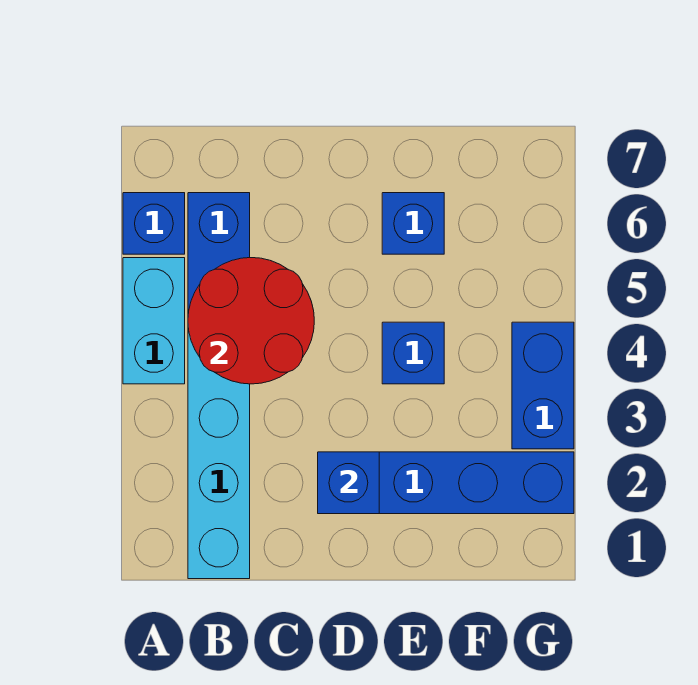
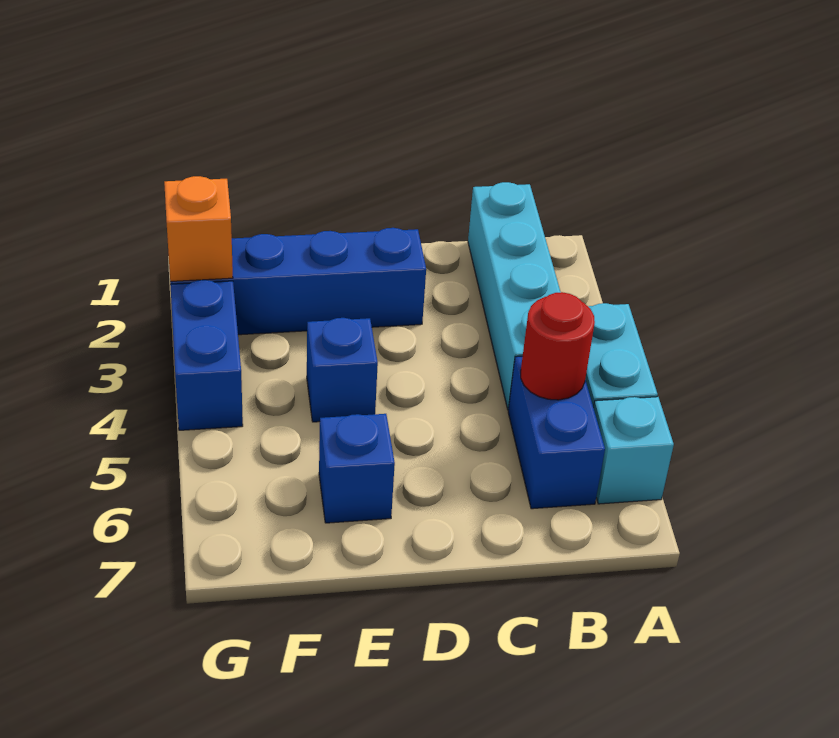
blue brick A6 level 1 -> cyan brick A6 level 1
red round brick B4:C5 level 2 -> red round brick B5 level 2
blue brick D2 level 2 -> none
none -> orange brick G2 level 2

